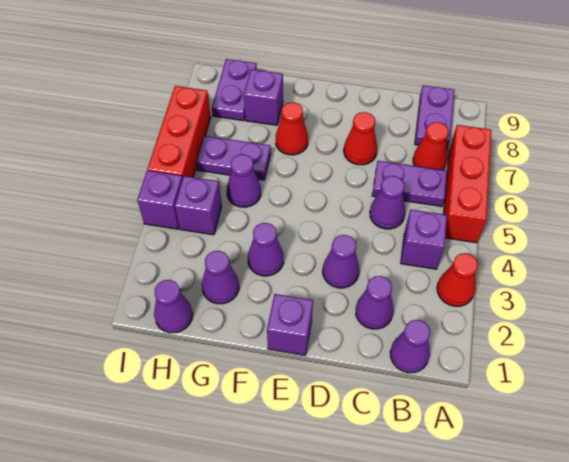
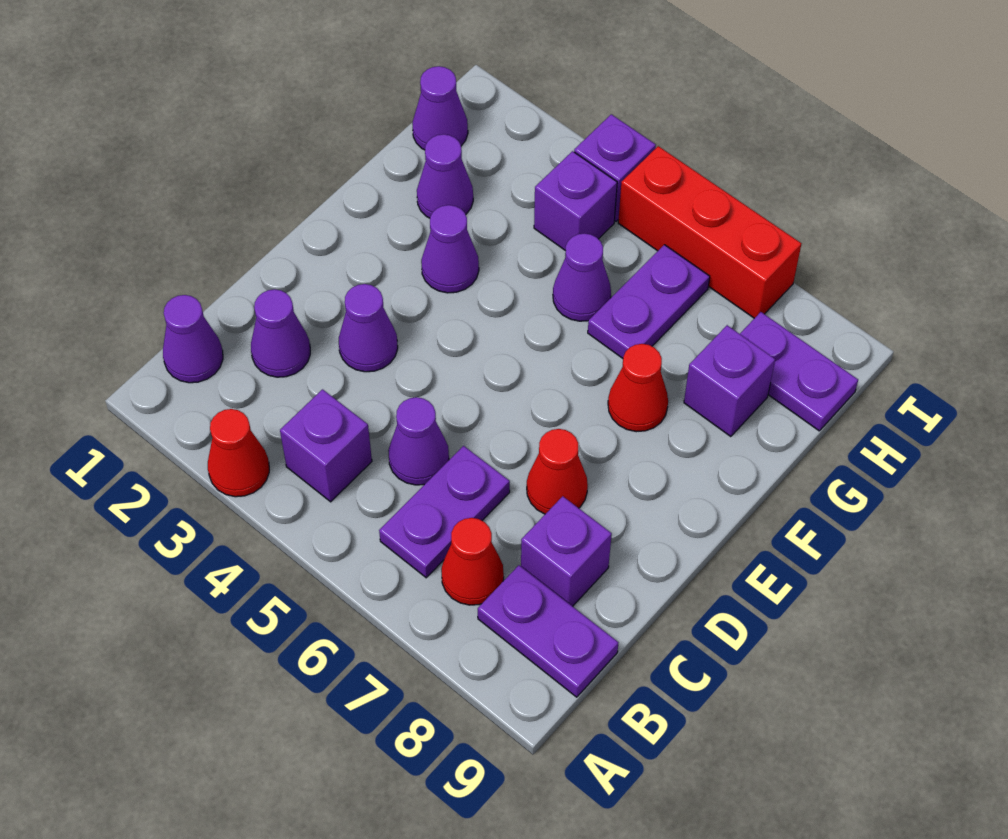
red brick A5:A7 level 1 -> none
purple brick E1 level 1 -> purple brick C8 level 1

